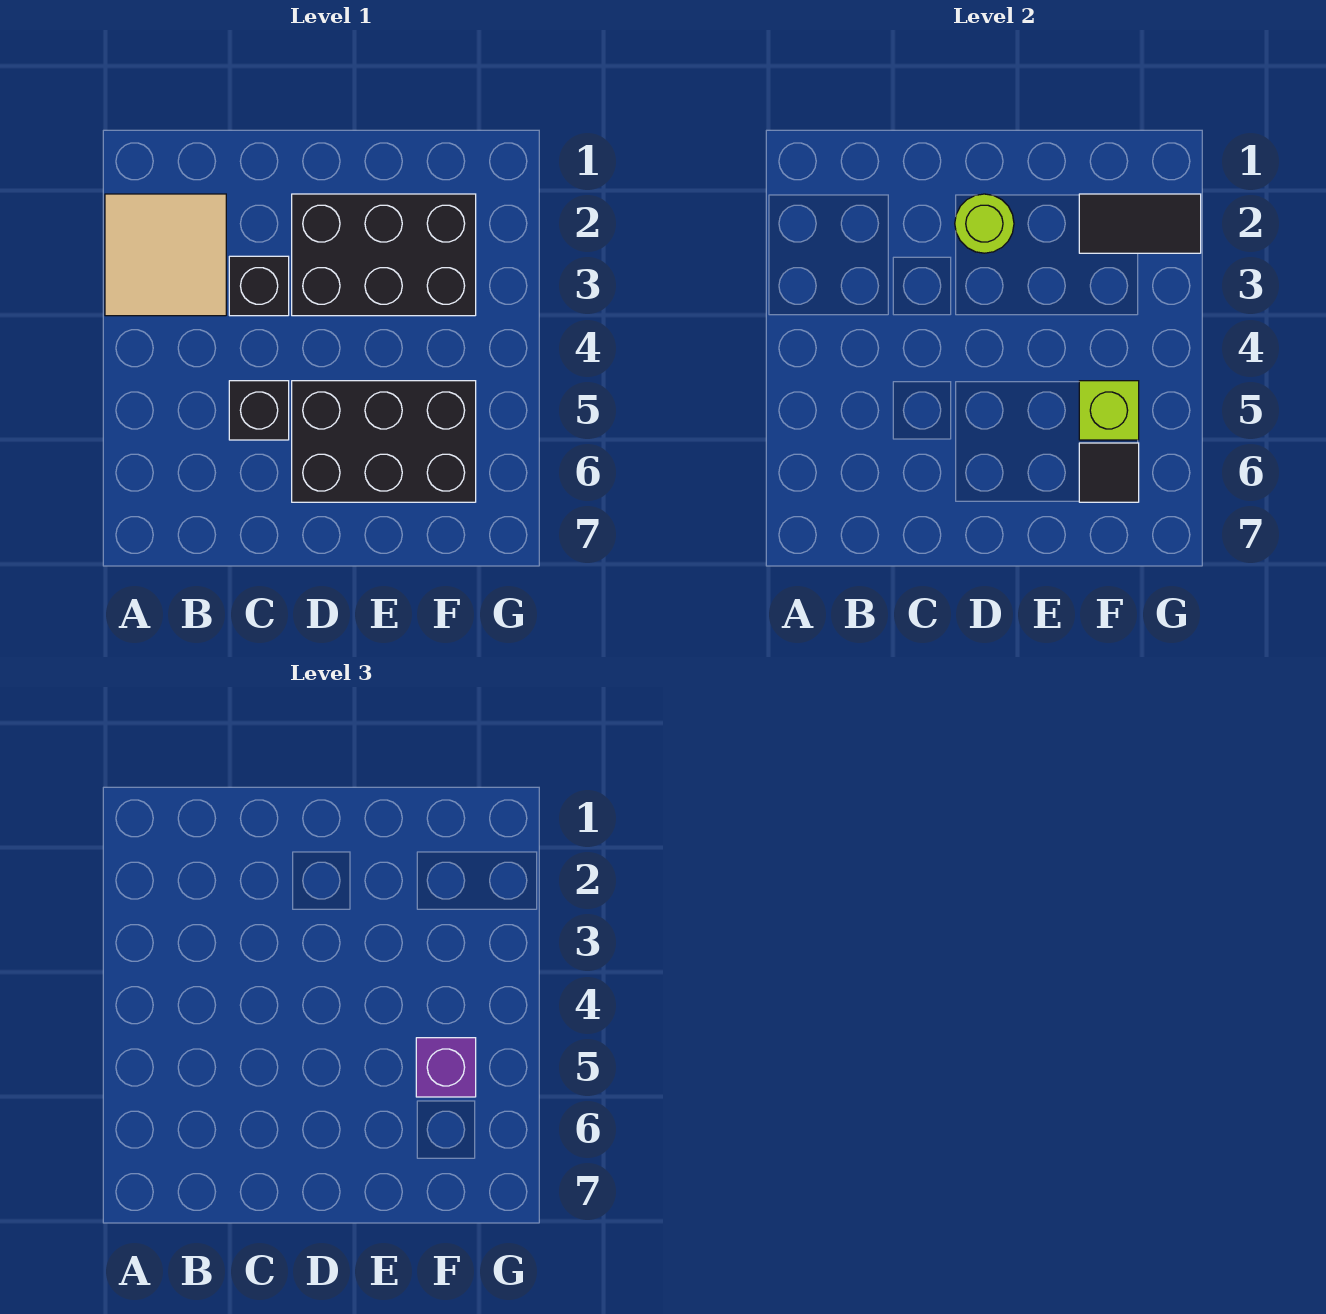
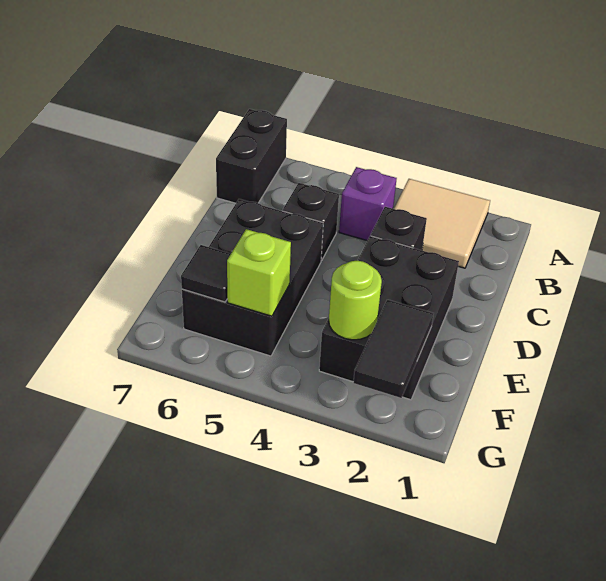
none -> black brick A7:B7 level 1
lime round brick D2 level 2 -> lime round brick F3 level 2
purple brick F5 level 3 -> purple brick B4 level 1

